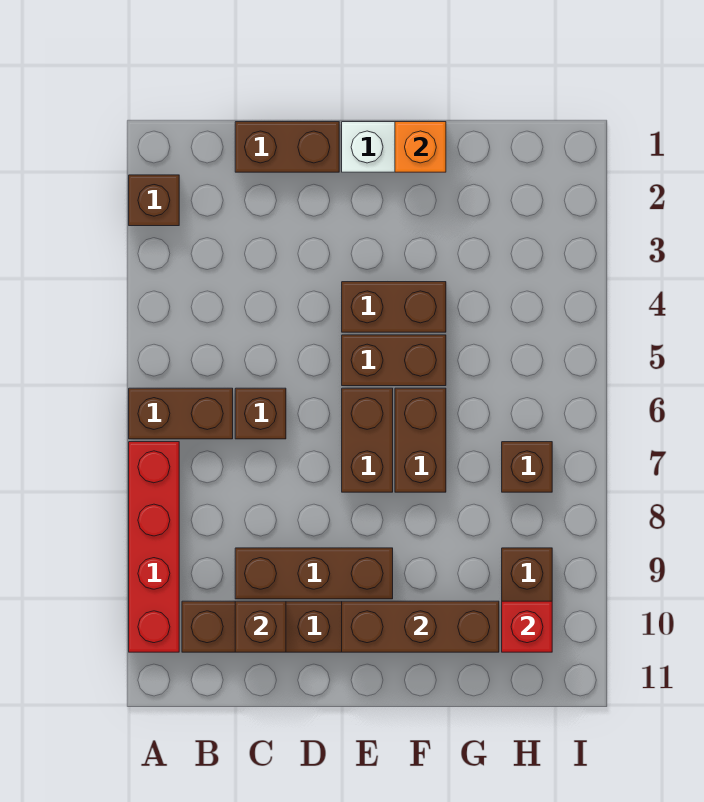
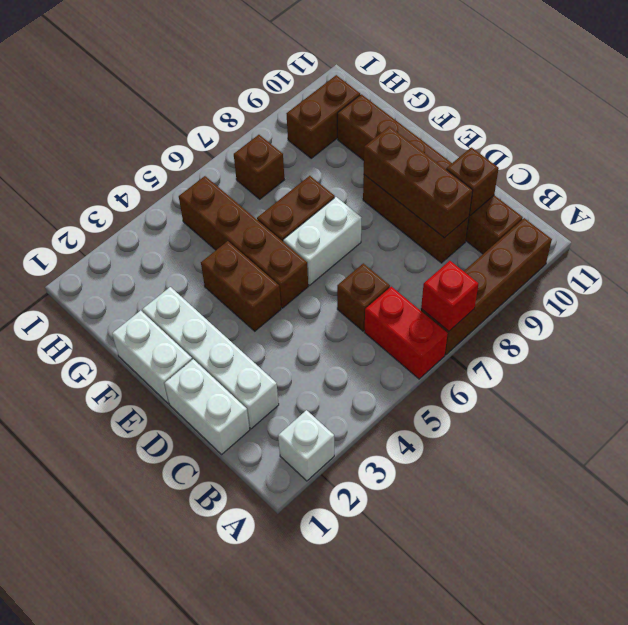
brown brick A2 level 1 -> white brick A2 level 1
brown brick A6:B6 level 1 -> red brick A6:B6 level 1
red brick A7:A10 level 1 -> brown brick A7:A10 level 1
brown brick C1:D1 level 1 -> white brick C1:D1 level 1
none -> white brick C2:F2 level 1
brown brick E5:F5 level 1 -> brown brick E5:H5 level 1
brown brick E6:E7 level 1 -> white brick E6:E7 level 1
brown brick E10:G10 level 2 -> brown brick C9:E9 level 2
orange brick F1 level 2 -> none
red brick H10 level 2 -> red brick A7 level 2

